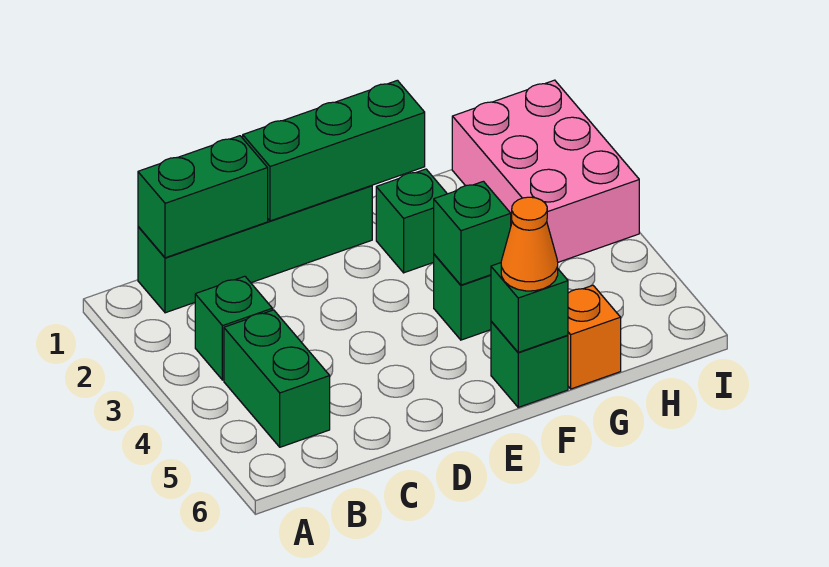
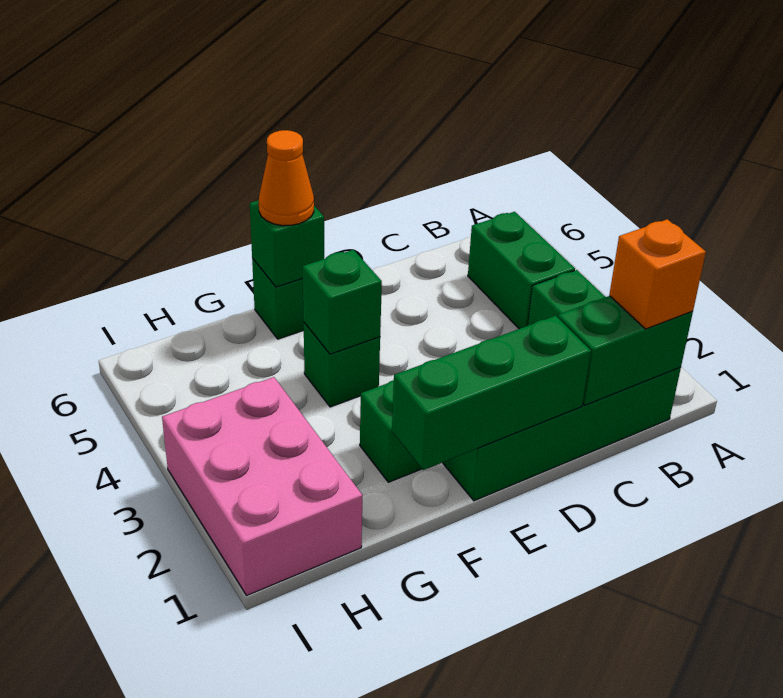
orange brick G6 level 1 -> orange brick B1 level 3

